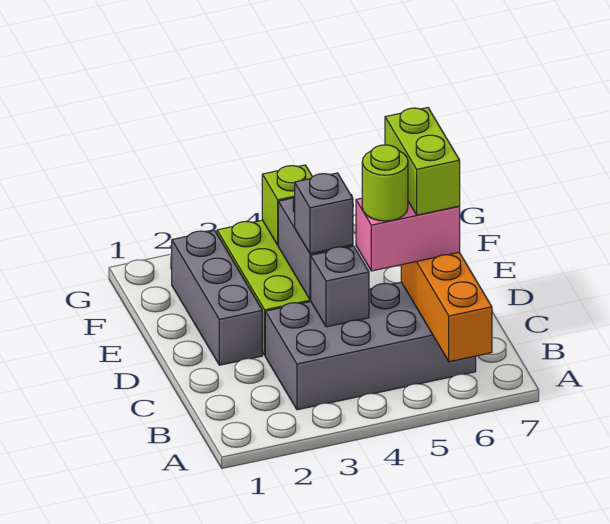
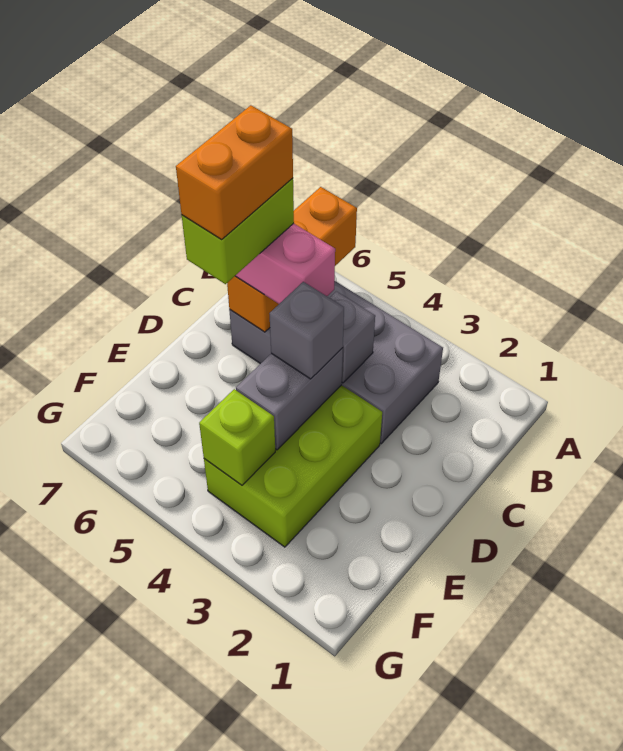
lime round brick C5 level 4 -> none
none -> orange brick C6:D6 level 5
grey brick D2:F2 level 1 -> none

